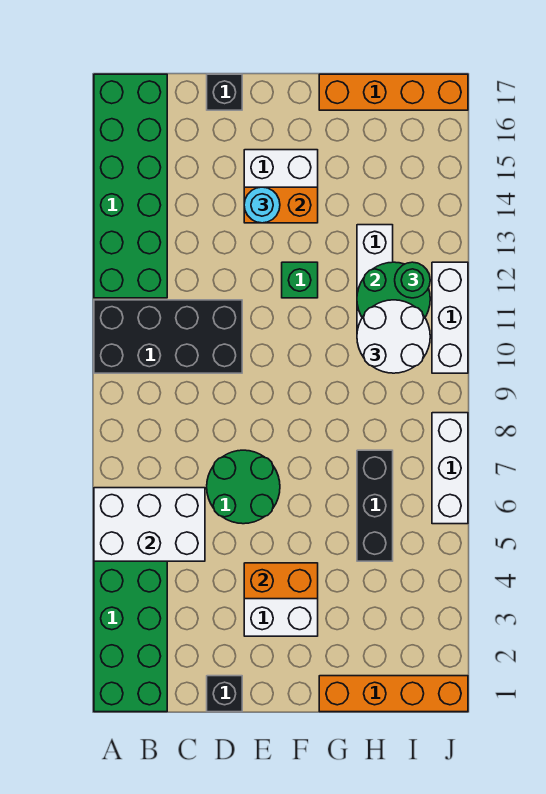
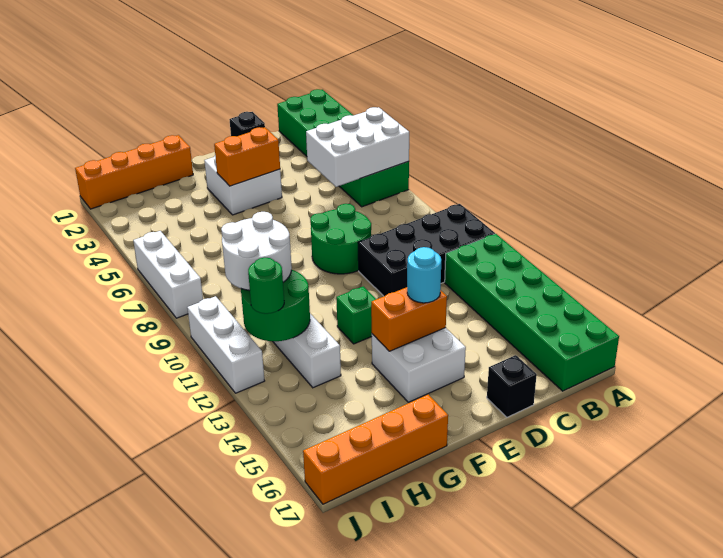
green round brick D6:E7 level 1 -> green round brick D8:E9 level 1
black brick H5:H7 level 1 -> none

